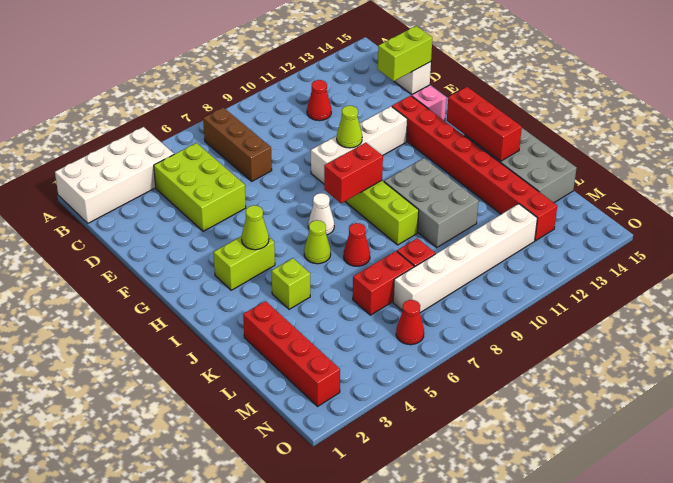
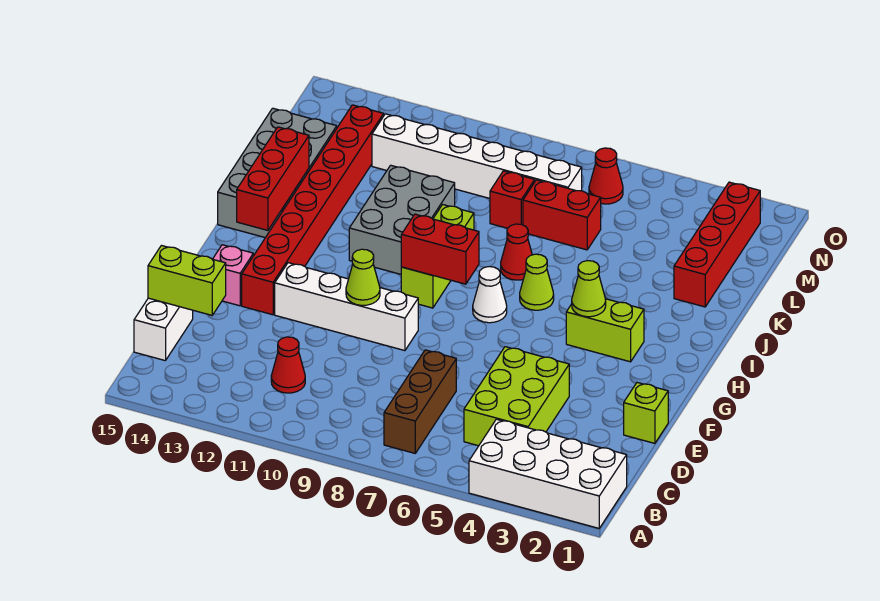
lime brick J4 level 1 -> lime brick E1 level 1

